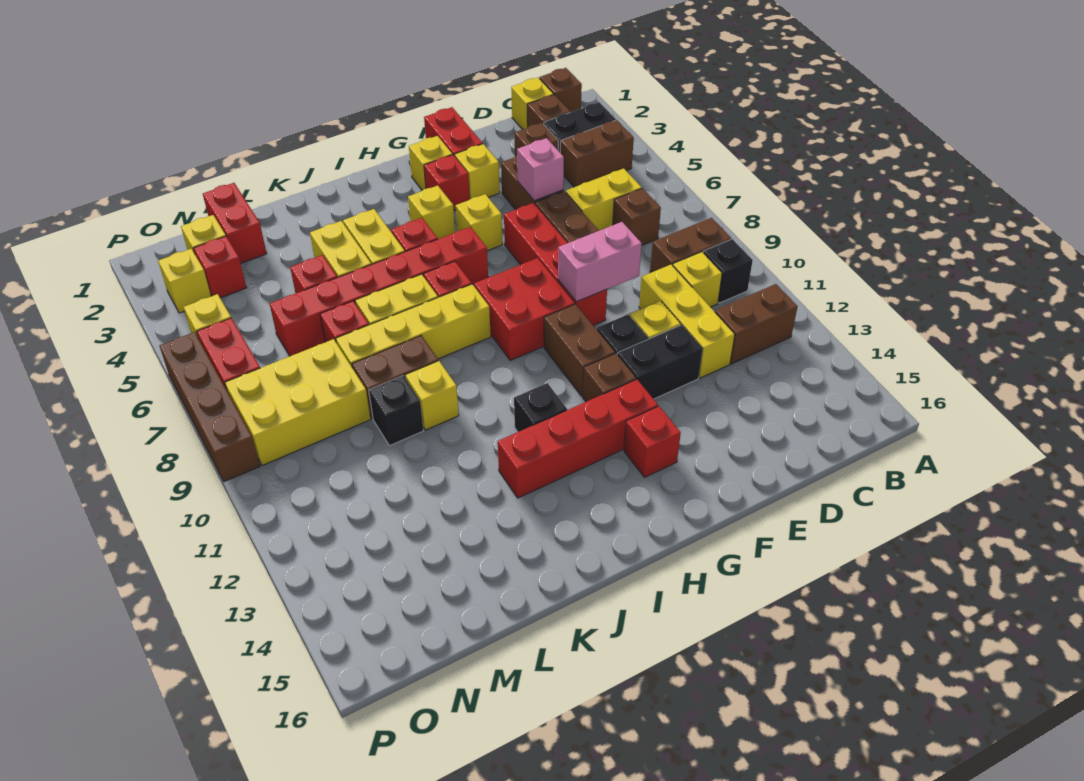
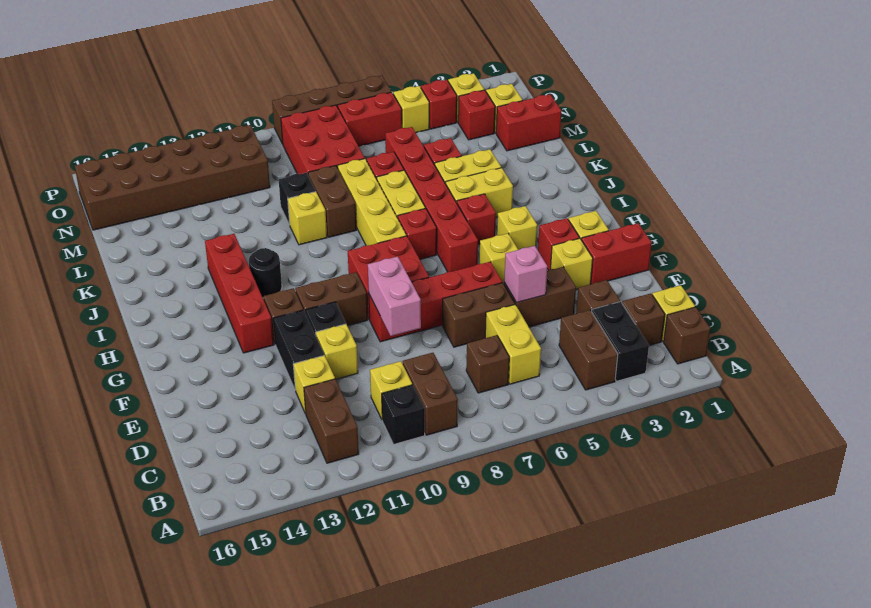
yellow brick D10:D12 level 1 -> yellow brick D12 level 1
red brick G14 level 1 -> red brick O4 level 1
black brick I12 level 1 -> black round brick I12 level 1
yellow brick M8:O9 level 1 -> red brick M8:O9 level 1
none -> brown brick N11:O16 level 1

